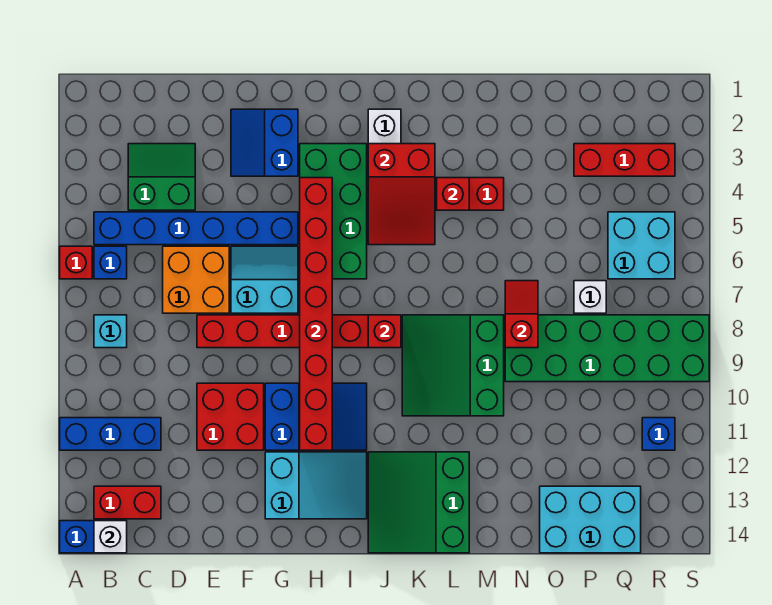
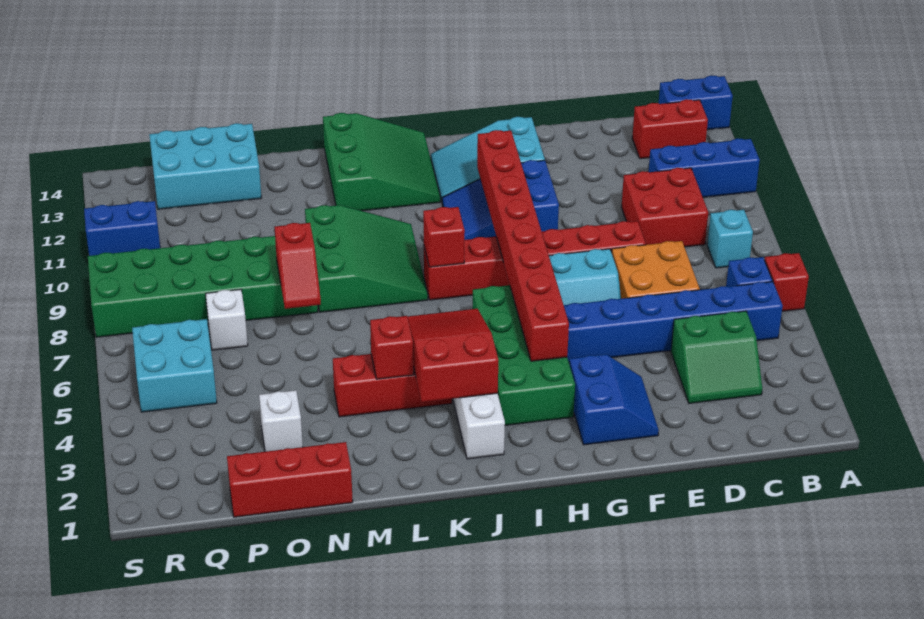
white brick B14 level 2 -> white brick O3 level 1
red brick E10:F11 level 1 -> red brick C9:D10 level 1
red brick P3:R3 level 1 -> red brick N1:P1 level 1
blue brick R11 level 1 -> blue brick R11:S11 level 1

